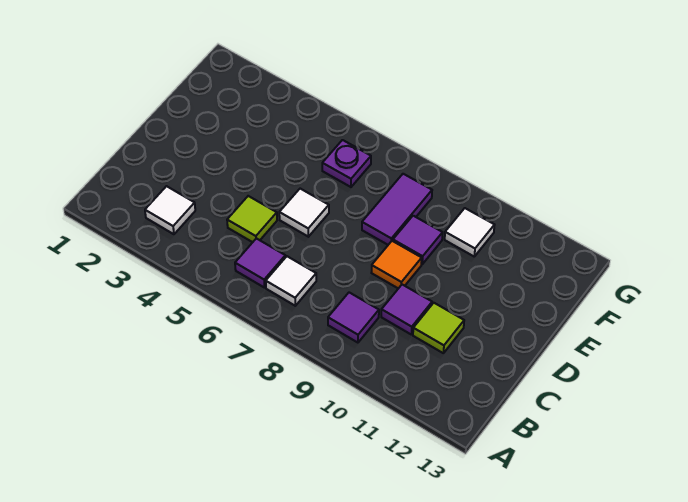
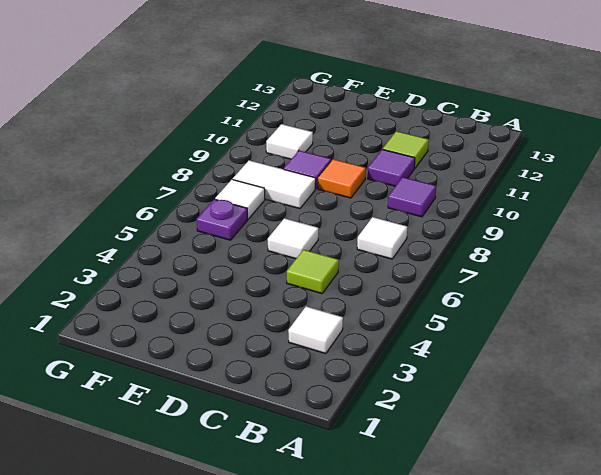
purple tile B6 level 1 -> none
purple tile E8:F8 level 1 -> white tile E8:F8 level 1
none -> white tile F7 level 1

